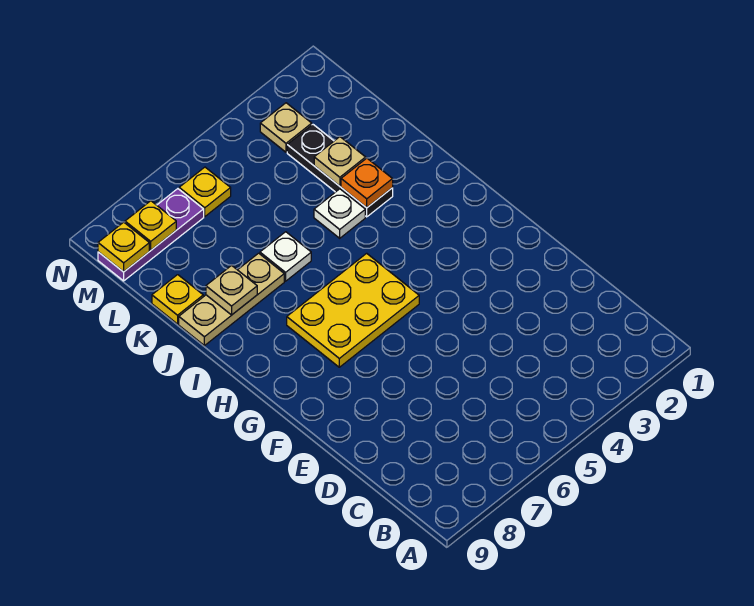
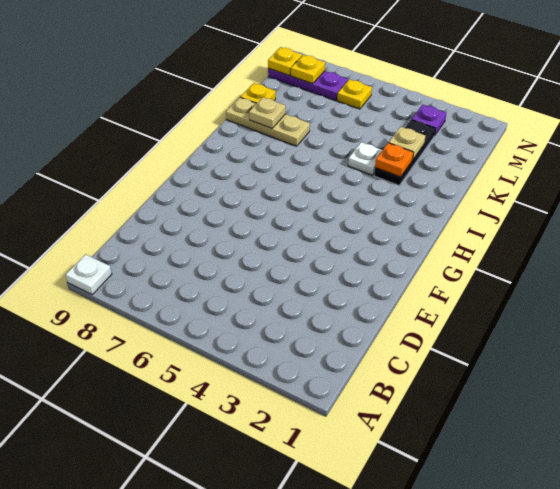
yellow plate G5:H7 level 1 -> none
white plate J6 level 1 -> white plate A9 level 1
tan plate M3 level 1 -> purple plate M3 level 1

